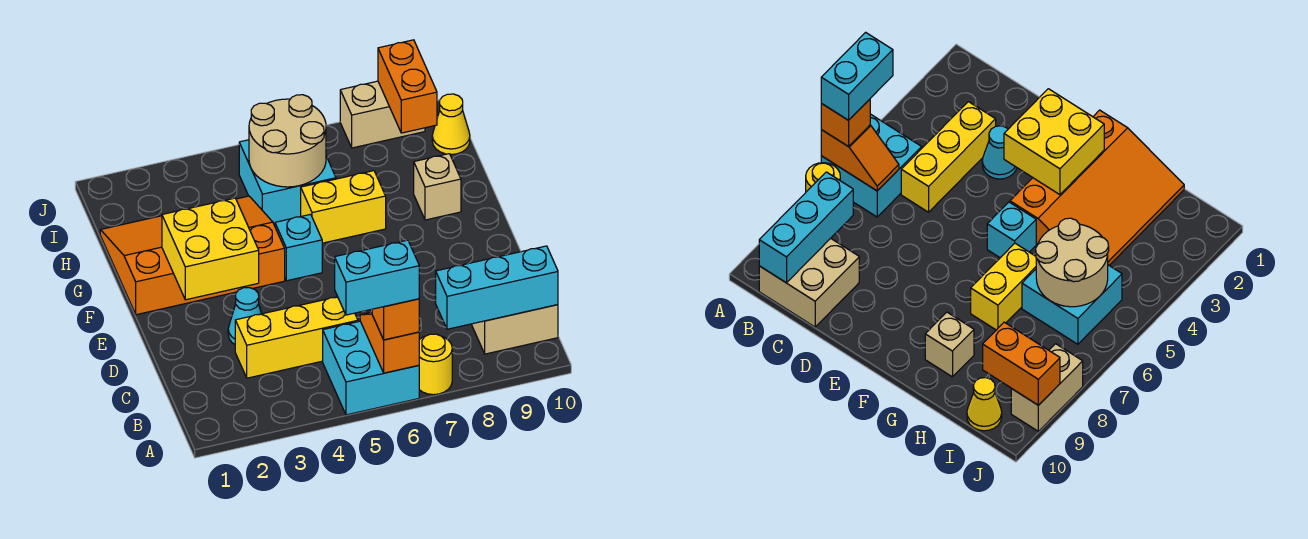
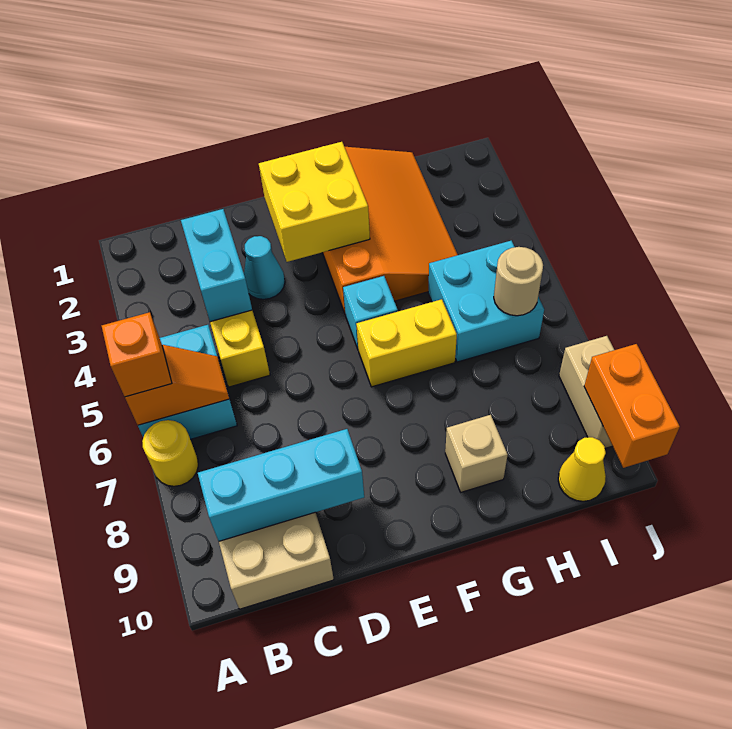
cyan brick A5:A6 level 4 -> cyan brick C3:C4 level 2
cyan brick B8:B10 level 2 -> cyan brick B9:D9 level 2
yellow brick G6:G7 level 1 -> yellow brick F6:G6 level 1
tan round brick H5:I6 level 2 -> tan round brick I6 level 2
orange brick I9:J9 level 2 -> orange brick J9:J10 level 2

